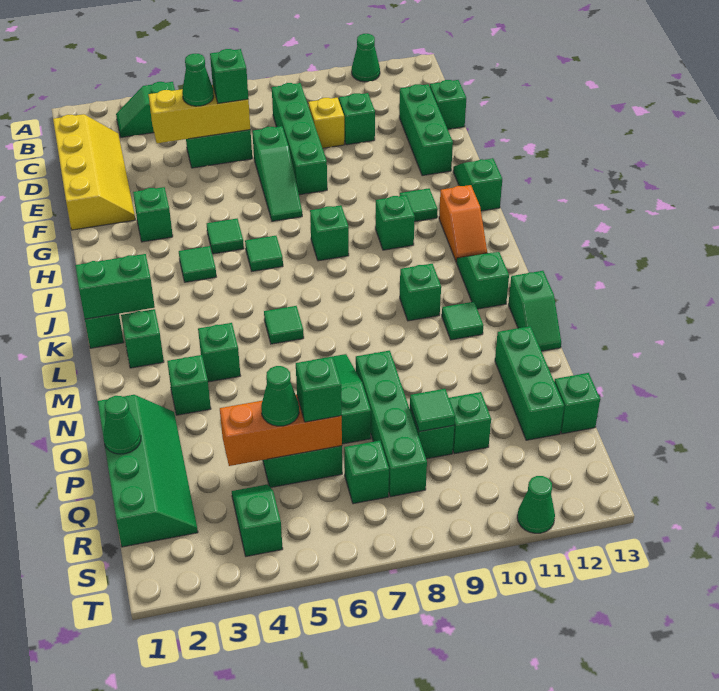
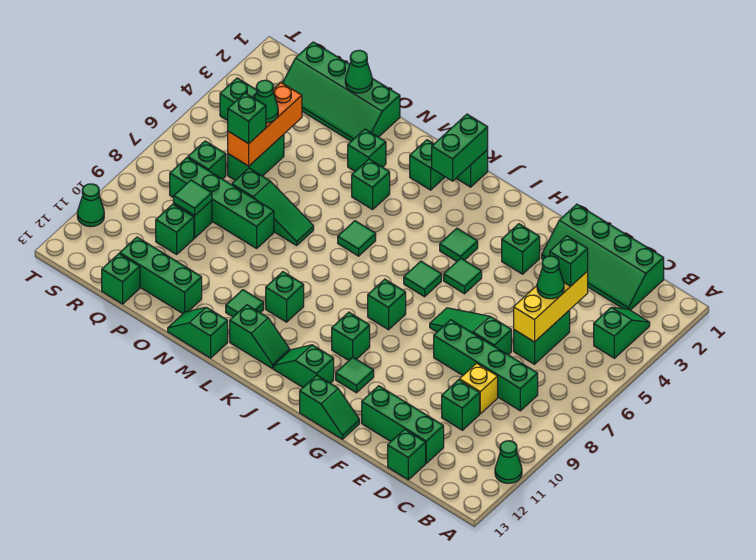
yellow slope C1:F2 level 1 top 1 -> green slope C1:F2 level 1 top 1
green brick D6 level 3 -> green brick D4 level 3
orange slope I12:J12 level 1 top I -> green slope I12:J12 level 1 top I

